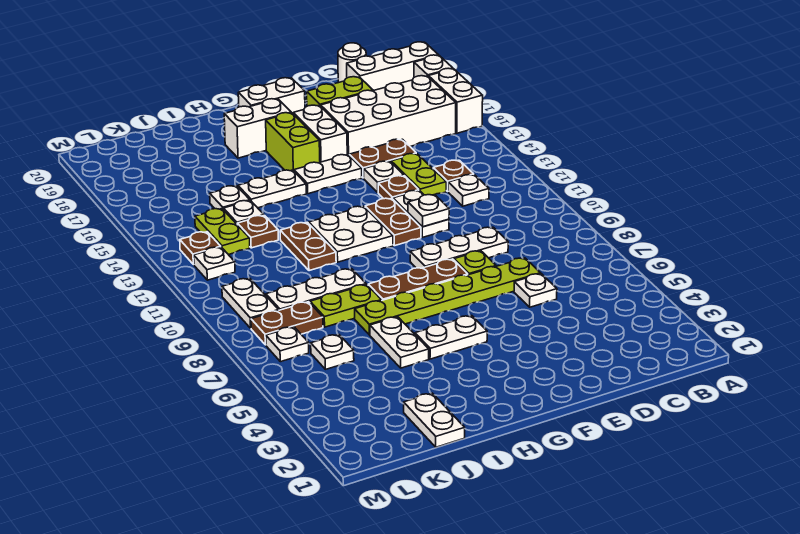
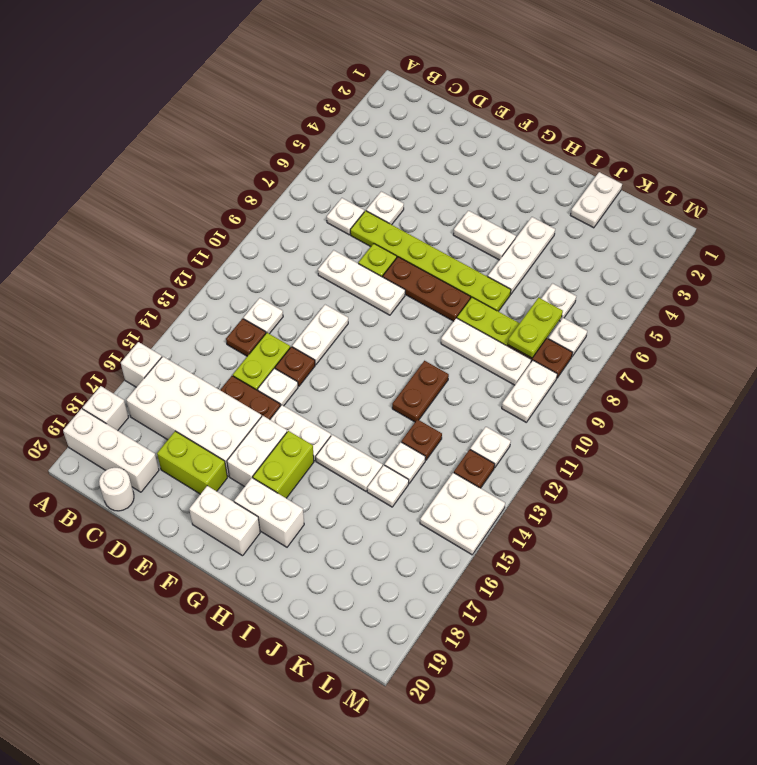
white brick A16:A17 level 1 -> white brick A16 level 1
white plate E11 level 2 -> white plate C7 level 1
brown plate F11:F12 level 1 -> none
white plate G11:H12 level 1 -> white plate L14:M15 level 1
white plate I5:I6 level 1 -> white plate I4:I6 level 1
lime plate K13:K14 level 1 -> lime plate K7:K8 level 2

